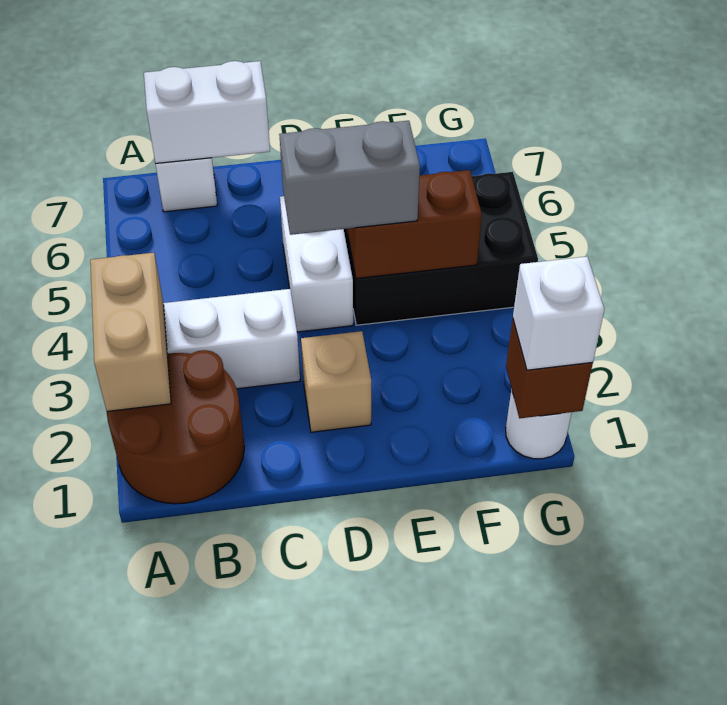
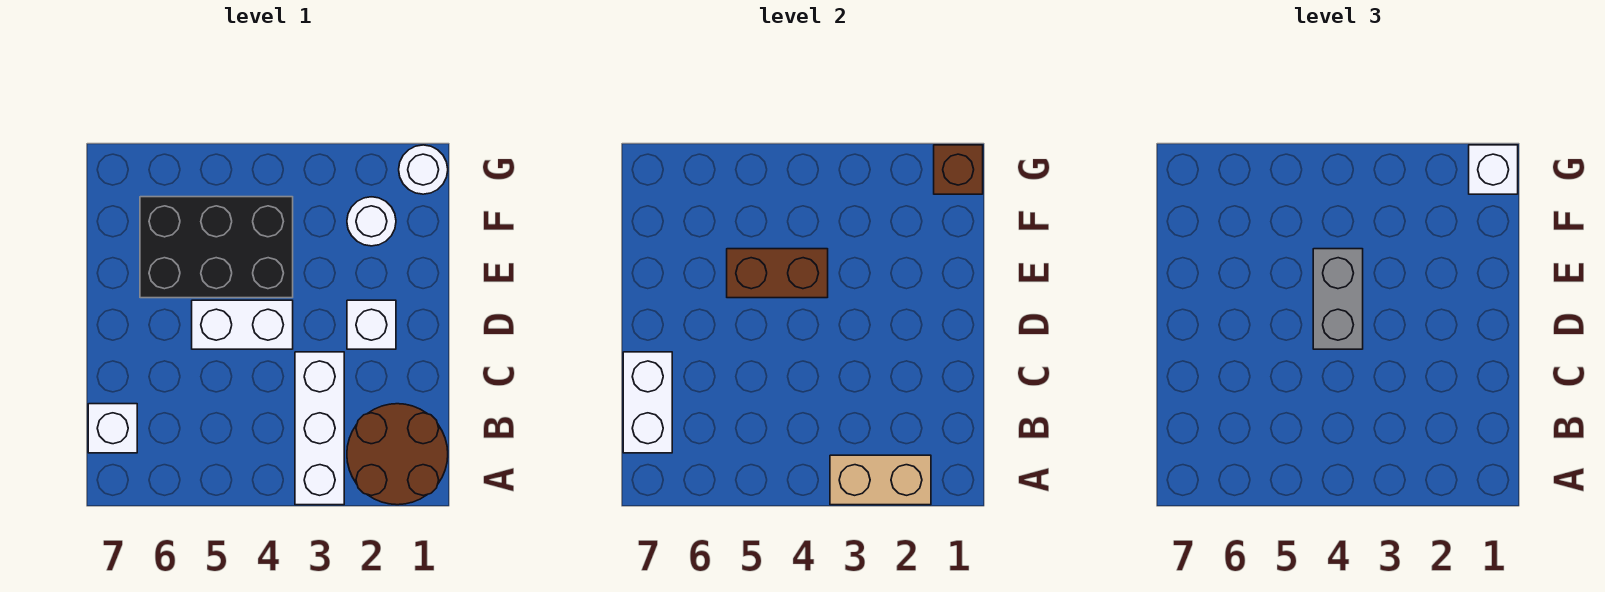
tan brick D2 level 1 -> white brick D2 level 1
black brick E4:G5 level 1 -> black brick E4:F6 level 1
brown brick E4:F4 level 2 -> brown brick E4:E5 level 2
none -> white round brick F2 level 1

